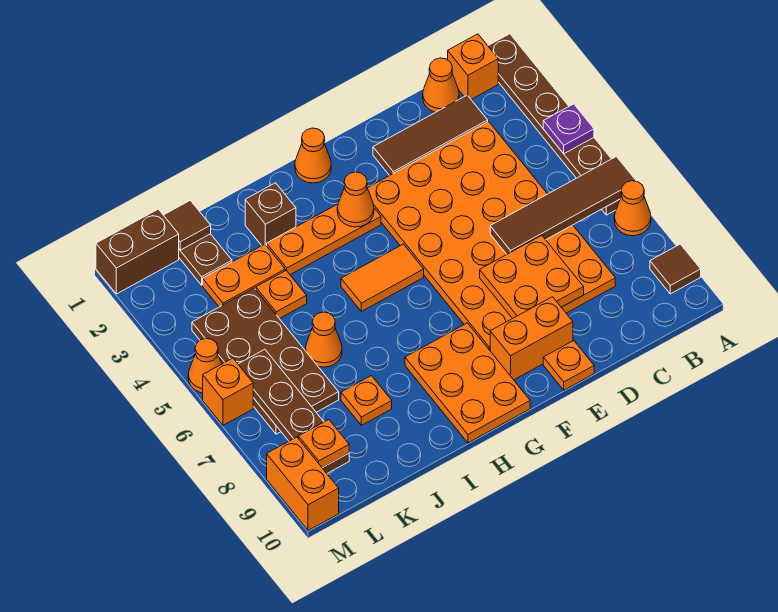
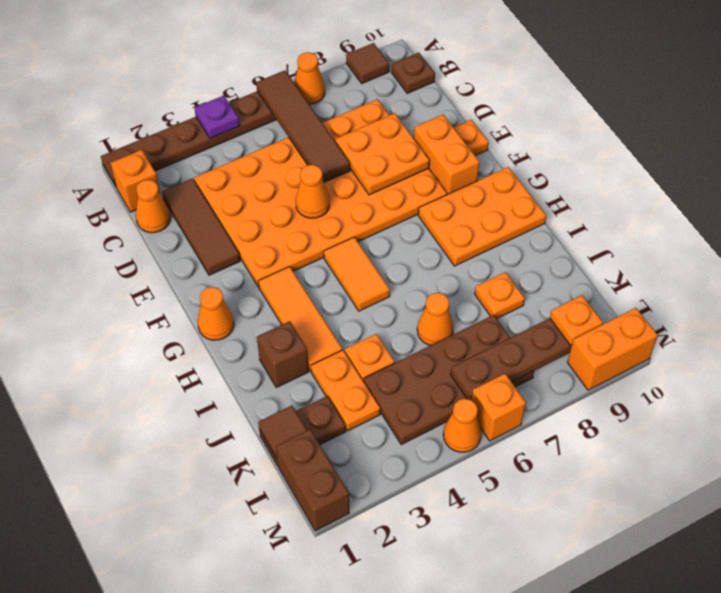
none -> brown plate B10 level 1
orange plate G3:I3 level 1 -> orange tile G3:I3 level 1
orange cone G3 level 2 -> orange cone E5 level 2

